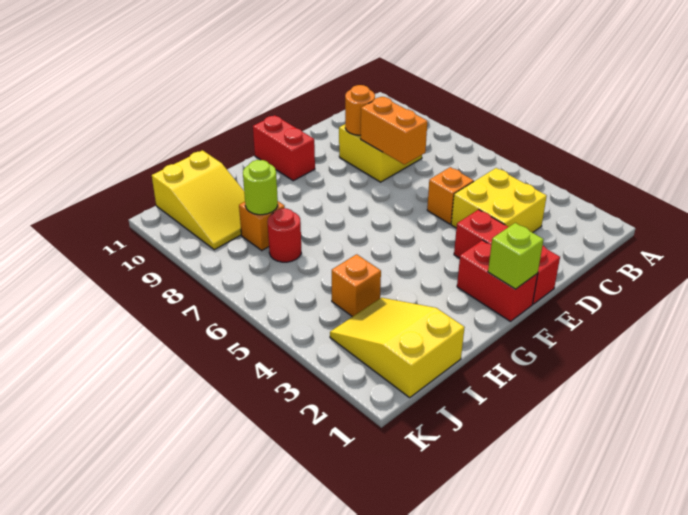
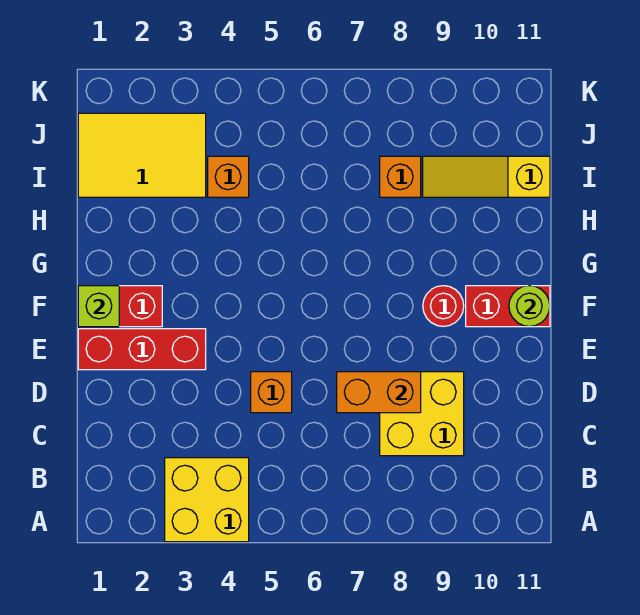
yellow brick C3:D4 level 1 -> yellow brick A3:B4 level 1
orange round brick D9 level 2 -> none
yellow slope I1:J3 level 1 top 1 -> yellow tile I1:J3 level 1
red round brick I7 level 1 -> red round brick F9 level 1
lime round brick I8 level 2 -> lime round brick F11 level 2
yellow slope I9:J11 level 1 top 11 -> yellow slope I9:I11 level 1 top 11

